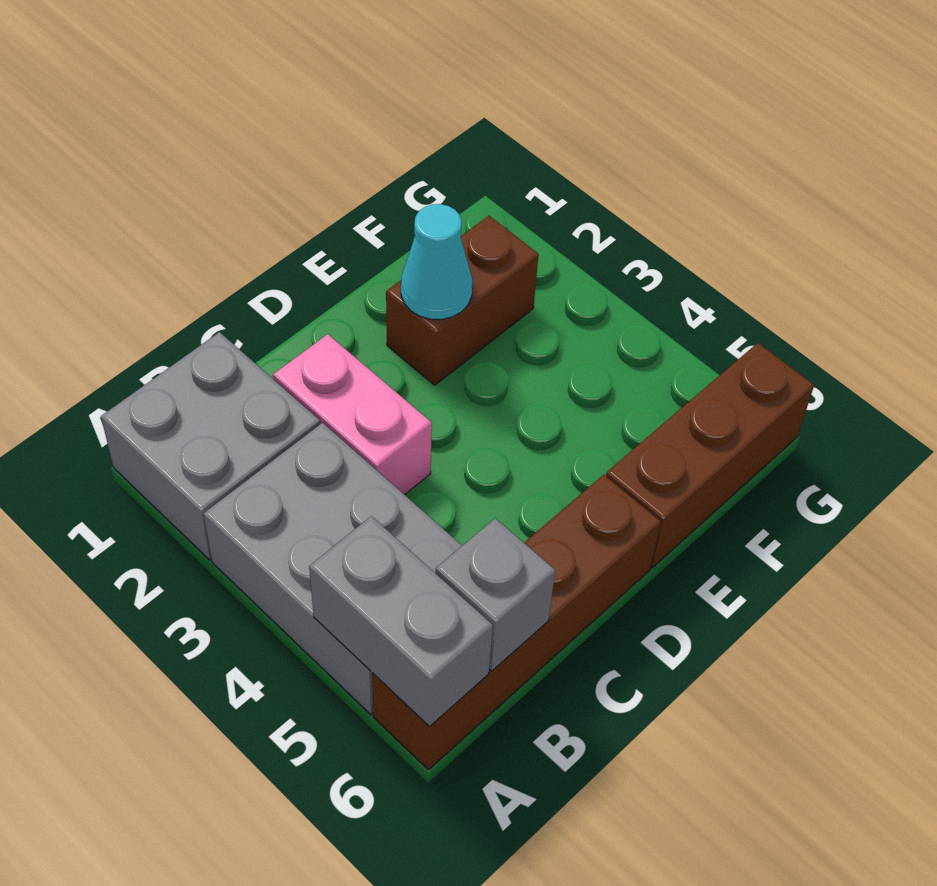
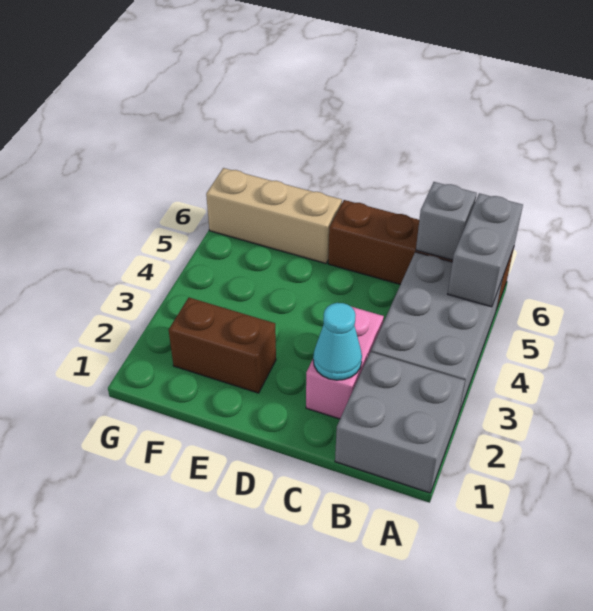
cyan cone E2 level 2 -> cyan cone C2 level 2
brown brick E6:G6 level 1 -> tan brick E6:G6 level 1

